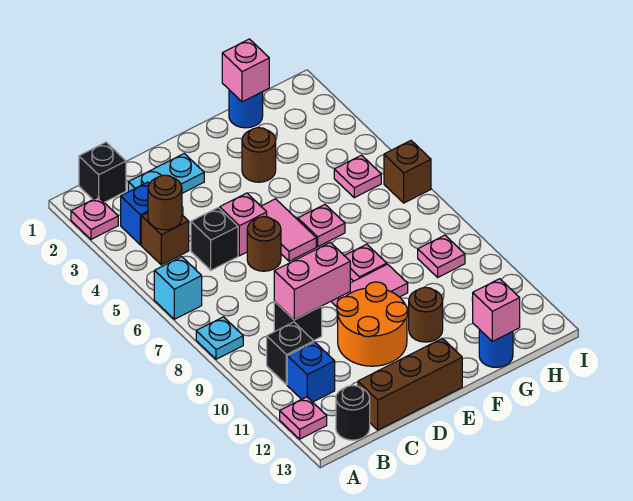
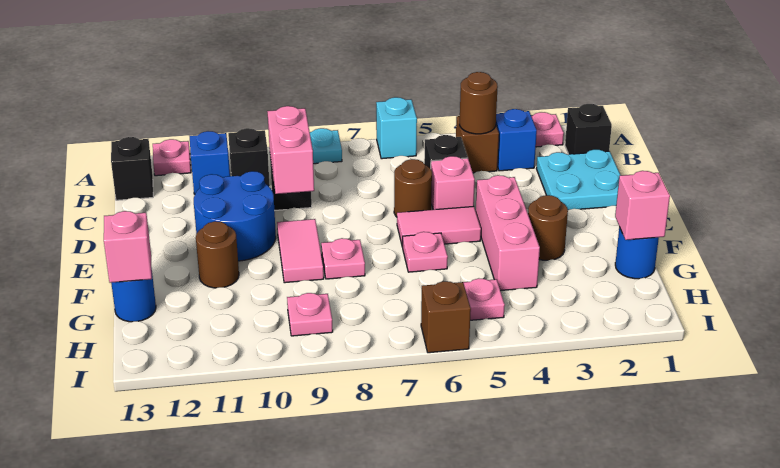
black round brick B13 level 1 -> black brick B13 level 1
cyan plate C2:D2 level 1 -> cyan plate C1:D2 level 1
brown brick C13:E13 level 1 -> none
orange round brick D10:E11 level 1 -> blue round brick D10:E11 level 1
none -> pink brick E4:G4 level 1

